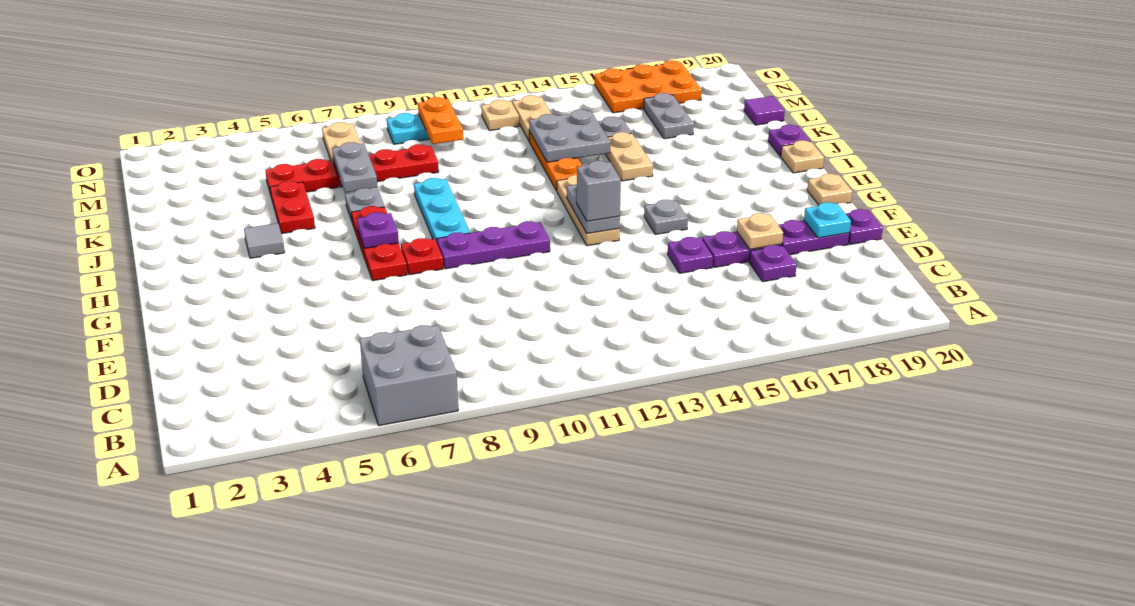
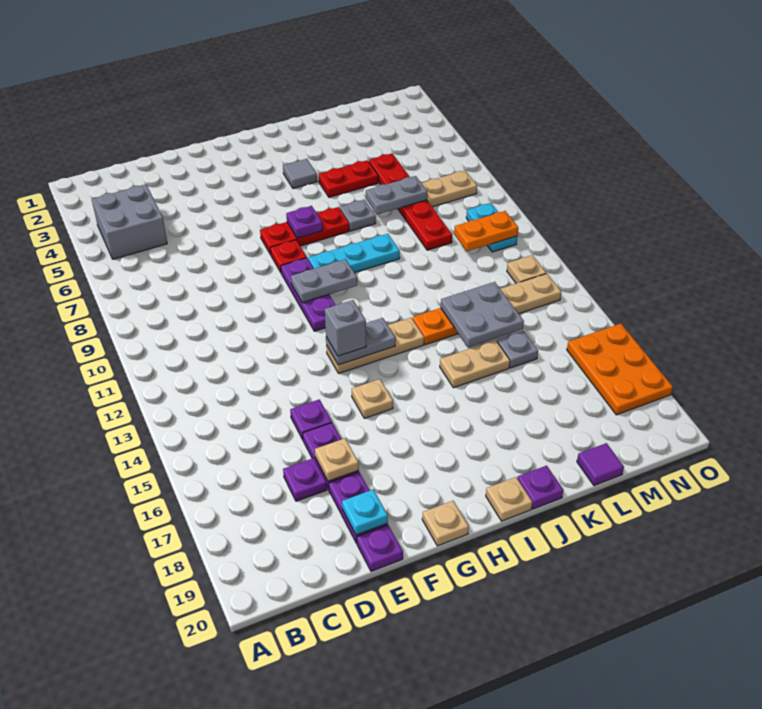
grey brick A6:B7 level 1 -> grey brick B4:C5 level 1
grey plate G15 level 1 -> tan plate G15 level 1
grey plate L17:M17 level 1 -> grey plate G10:H10 level 2

